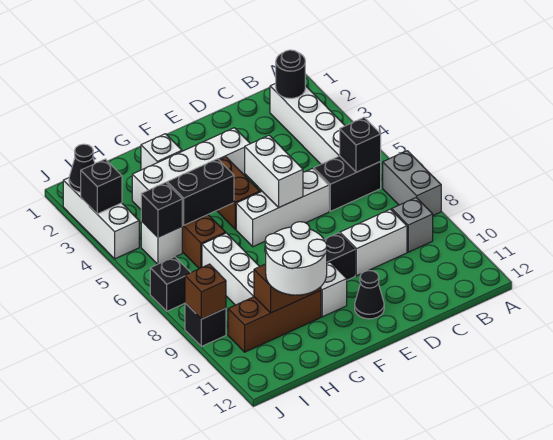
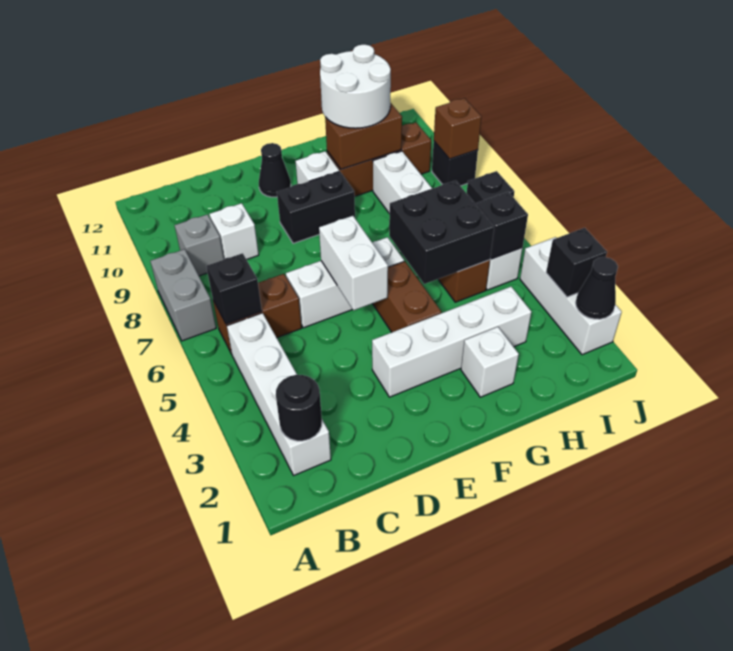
black brick B6:C6 level 1 -> brown brick B6:C6 level 1
white brick C9:D9 level 1 -> white brick C9 level 1
black brick G5:H5 level 2 -> black brick G5:H6 level 2

